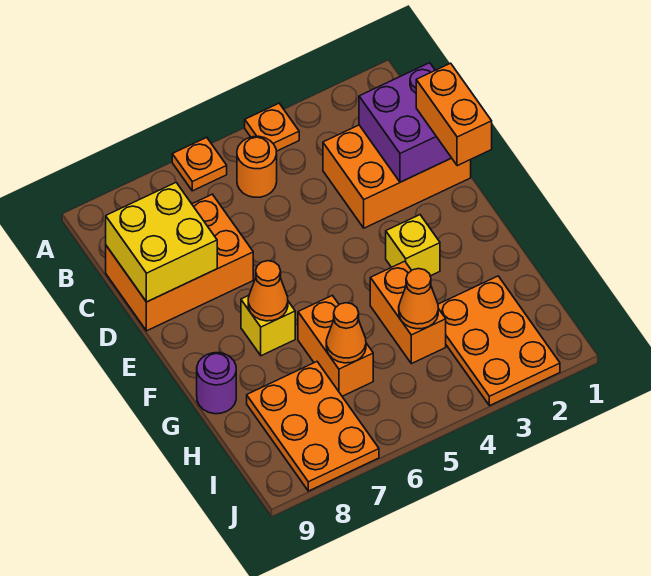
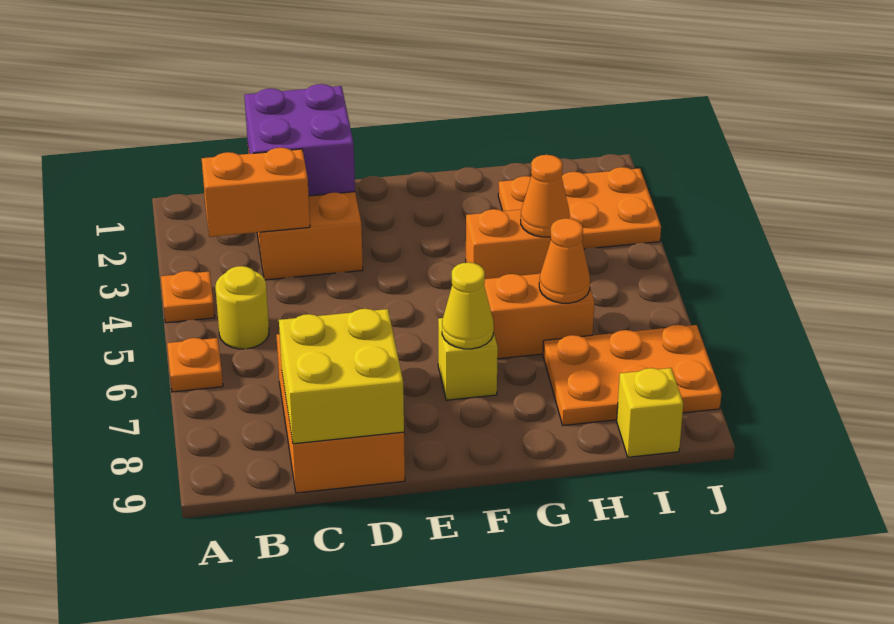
orange round brick B5 level 1 -> yellow round brick B5 level 1
orange brick D1:E1 level 3 -> orange brick B3:C3 level 2
yellow brick F3 level 1 -> yellow brick I9 level 1
orange cone F7 level 2 -> yellow cone F7 level 2
purple round brick G9 level 1 -> none

